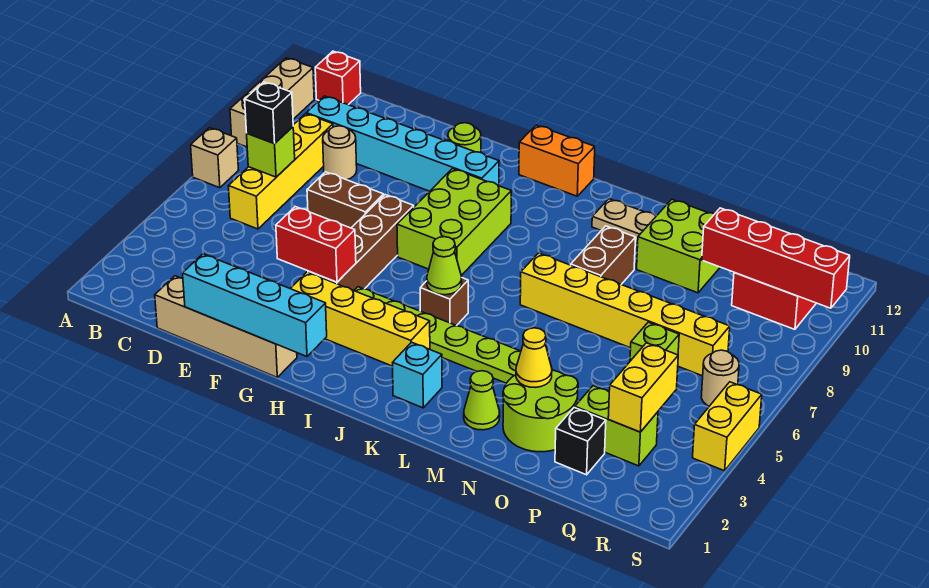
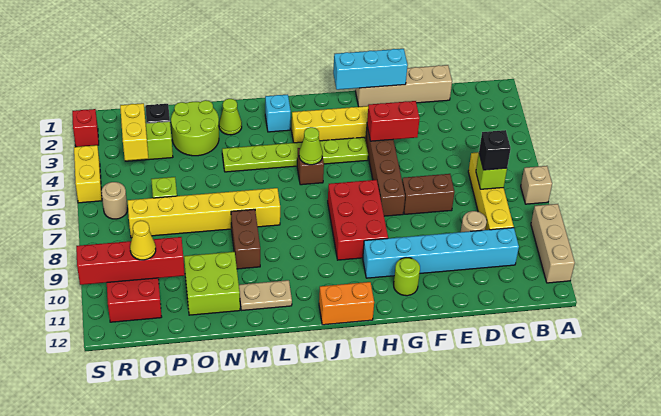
red brick B12 level 1 -> red brick S2 level 1
cyan brick E1:H1 level 2 -> cyan brick F1:H1 level 2
lime brick H7:I9 level 1 -> red brick H7:I9 level 1
yellow cone N3 level 2 -> yellow cone Q10 level 3

